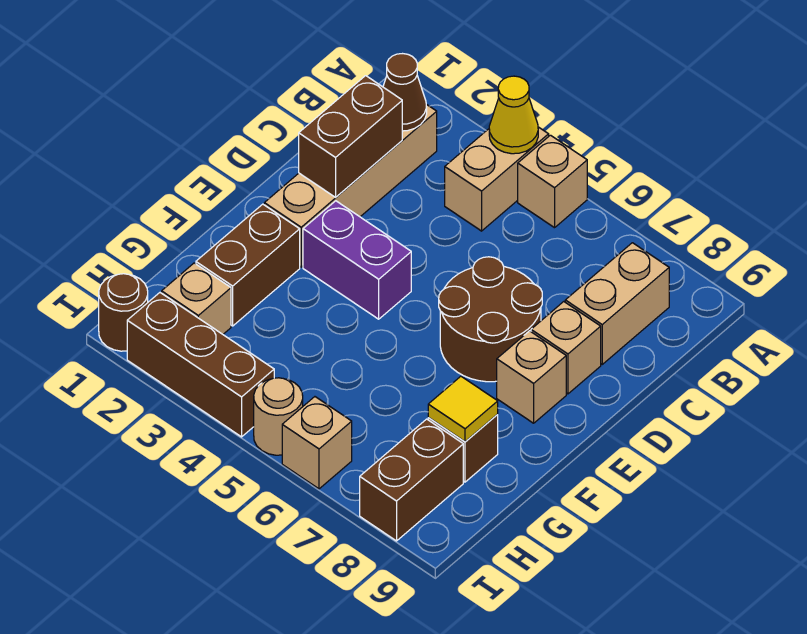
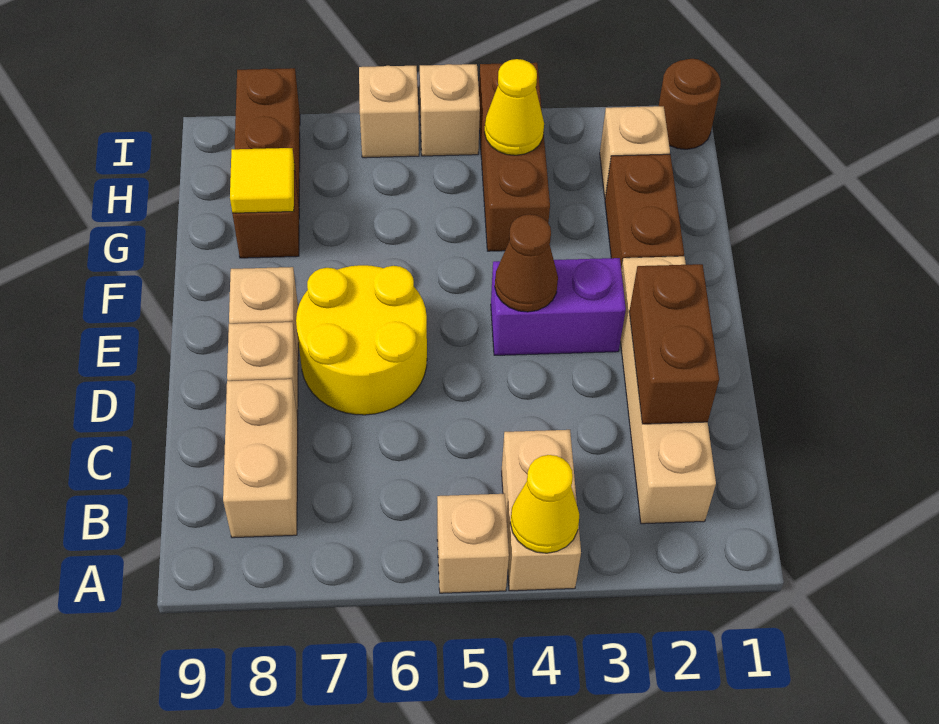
brown cone B2 level 2 -> brown cone E4 level 2
brown round brick D6:E7 level 1 -> yellow round brick D6:E7 level 1
none -> yellow cone H4 level 2
brown brick I2:I4 level 1 -> brown brick G4:I4 level 1
tan round brick I5 level 1 -> tan brick I5 level 1

